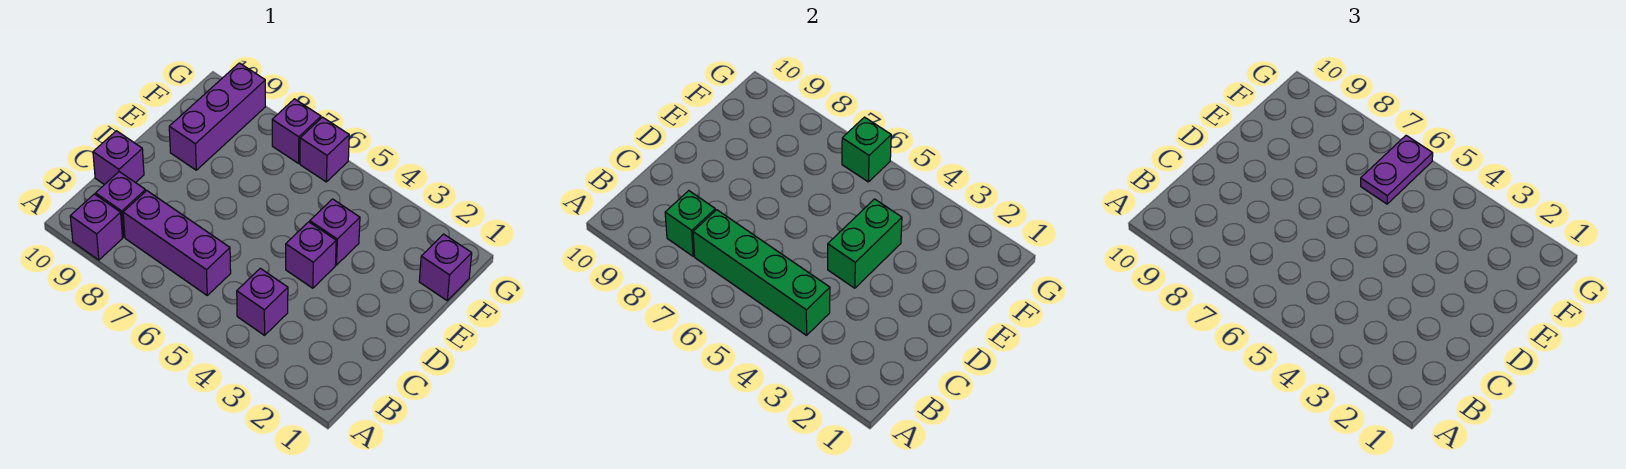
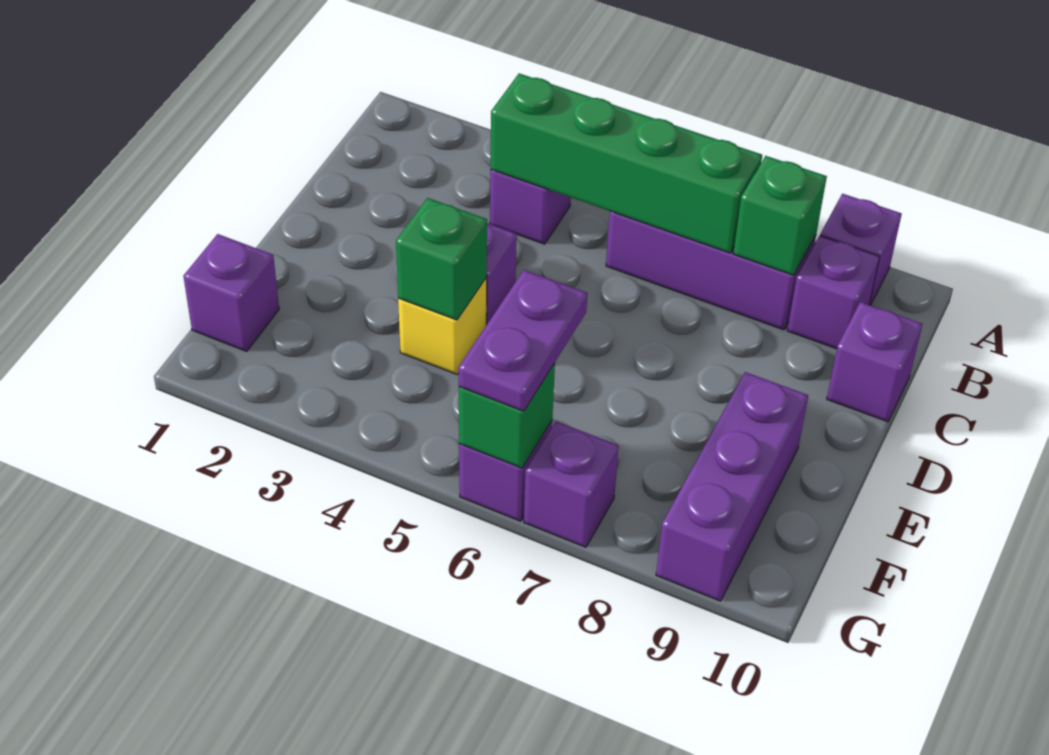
green brick D4:E4 level 2 -> green brick E4 level 2
purple brick E4 level 1 -> yellow brick E4 level 1

